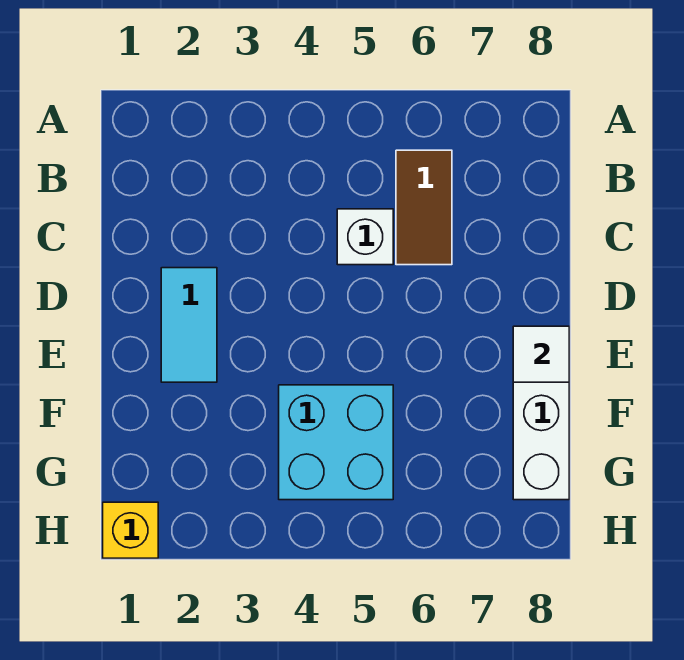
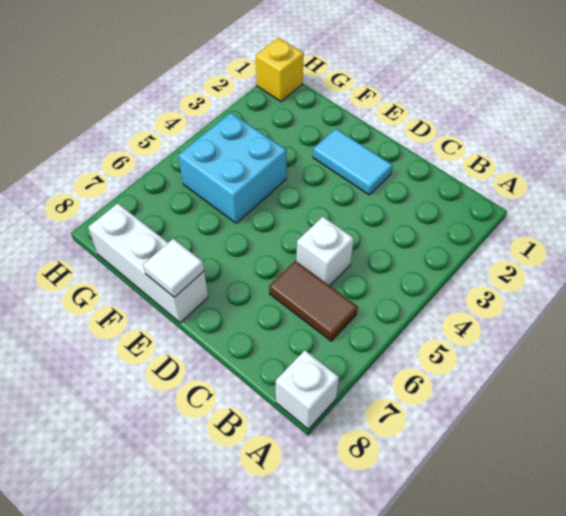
none -> white brick A8 level 1

